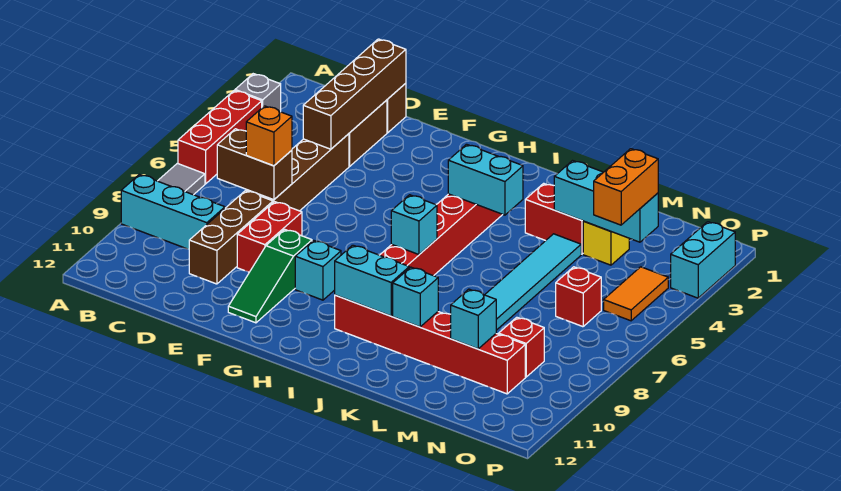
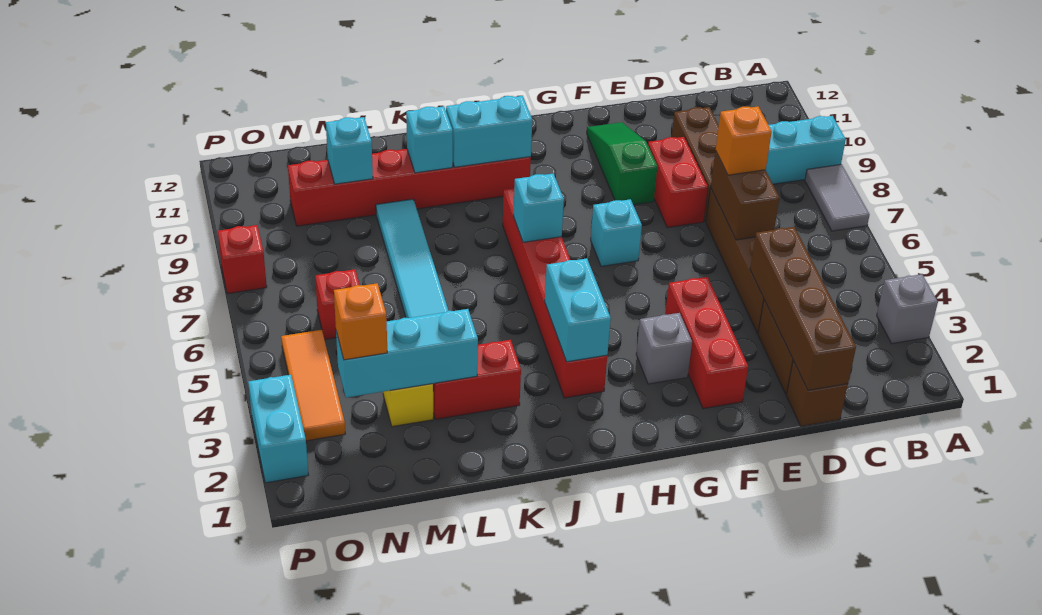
red brick A4:A6 level 1 -> red brick F2:F4 level 1
brown brick C7:D7 level 2 -> brown brick D6:D7 level 2
none -> grey brick G3 level 1
cyan brick G9 level 1 -> cyan brick G7 level 1
cyan brick I4:J4 level 2 -> cyan brick I3:I4 level 2
orange brick N3:N4 level 3 -> orange brick N3 level 3
red brick N9 level 1 -> red brick P8 level 1
orange tile O4:O5 level 1 -> orange tile O3:O5 level 1

